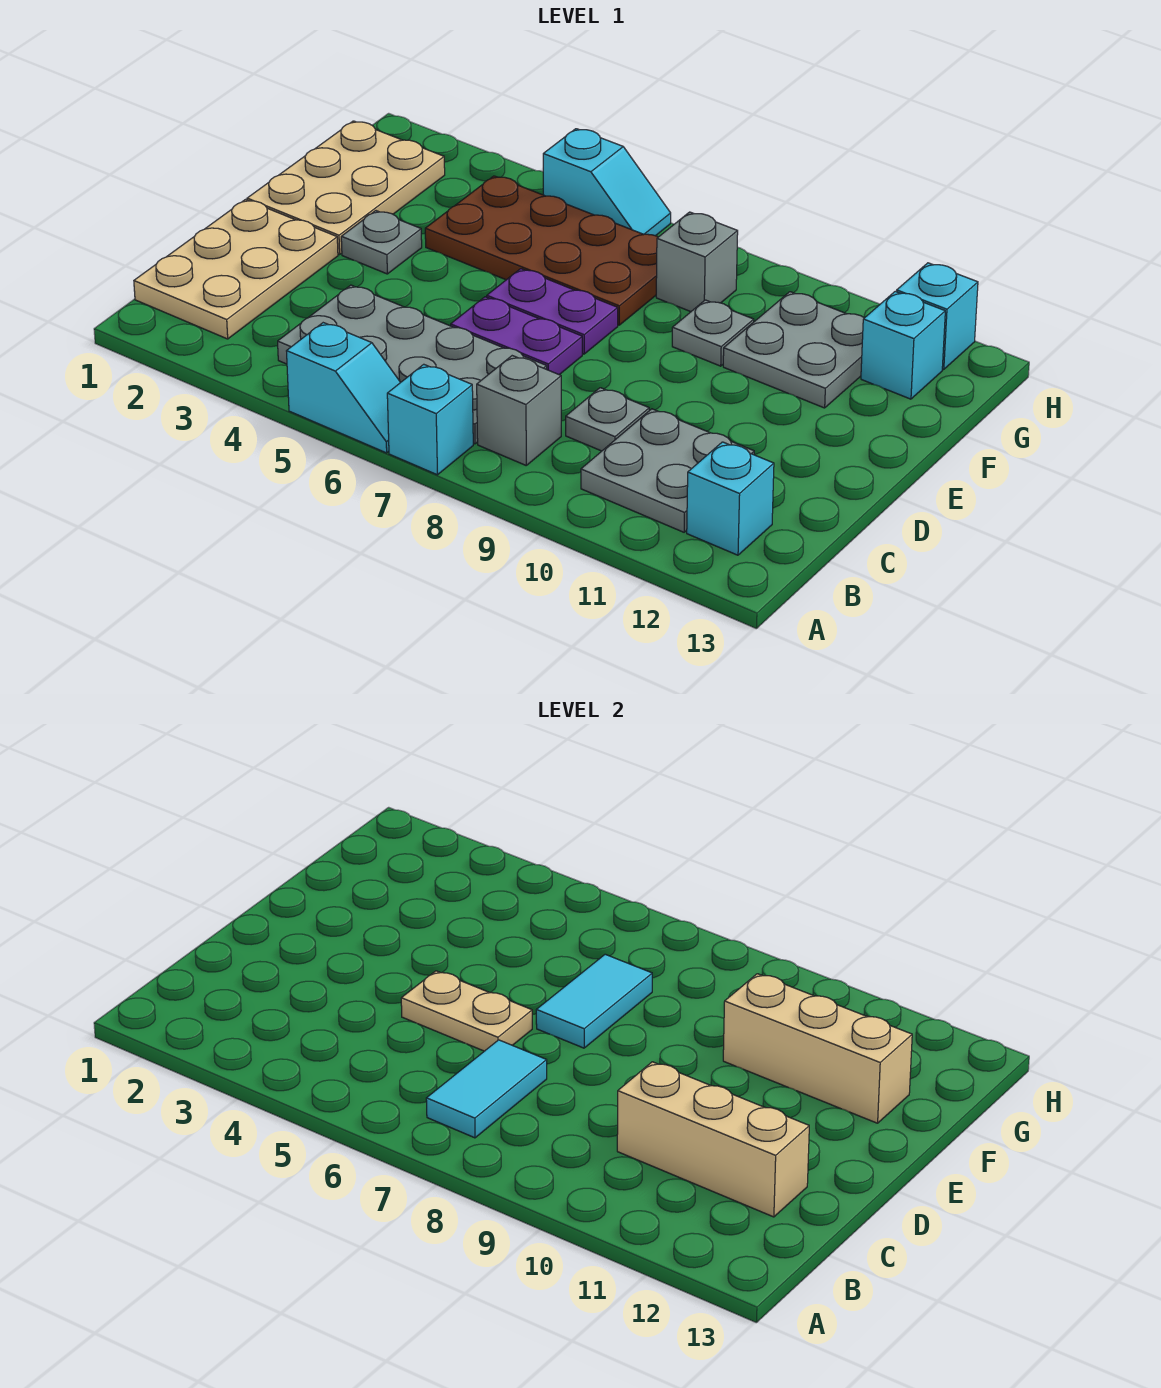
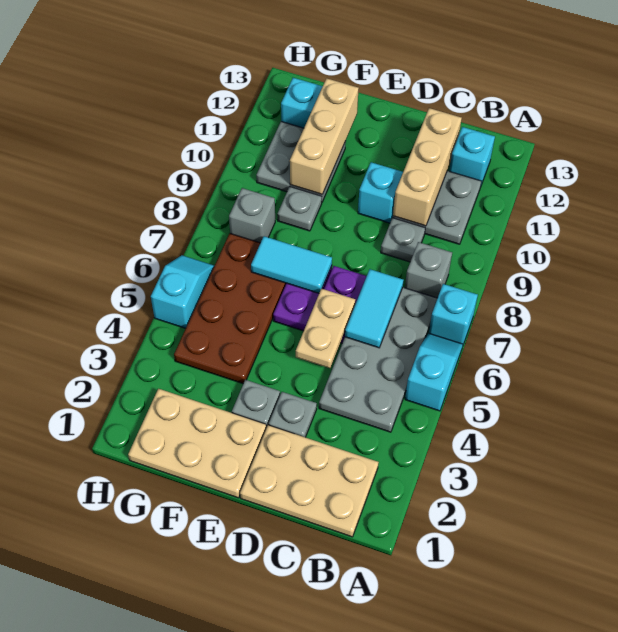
cyan tile B7:C7 level 2 -> cyan tile C6:C7 level 2
none -> grey plate D3 level 1
cyan brick H12 level 1 -> cyan brick D10 level 1

